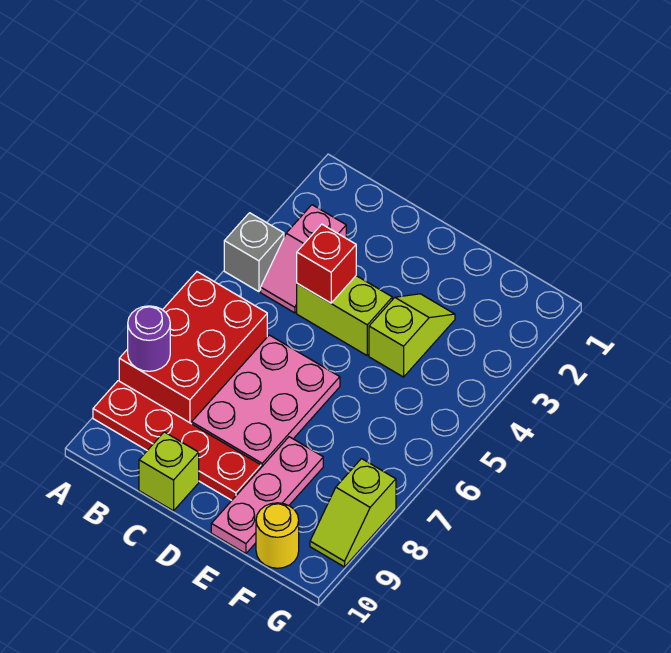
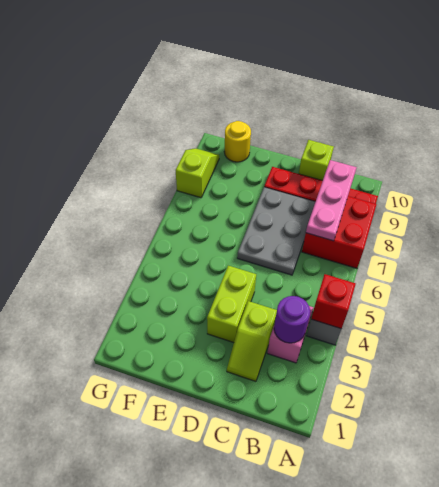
red brick A6:B8 level 1 -> red brick A7:B8 level 1
purple round brick A8 level 2 -> purple round brick B3 level 2
lime brick C4:D4 level 1 -> lime brick D3:D4 level 1
red brick C4 level 2 -> red brick A4 level 2
pink plate C6:D8 level 1 -> grey plate C6:D8 level 1
lime slope E3:E4 level 1 top 4 -> lime slope C2:C3 level 1 top 3
pink plate E8:E10 level 1 -> pink plate B7:B9 level 2

